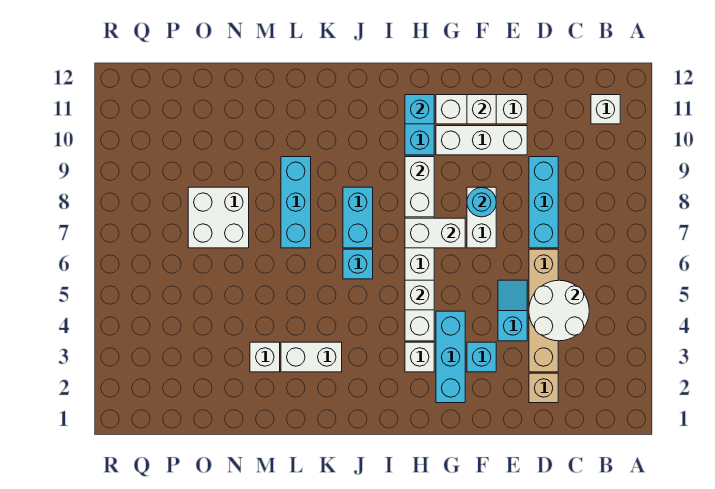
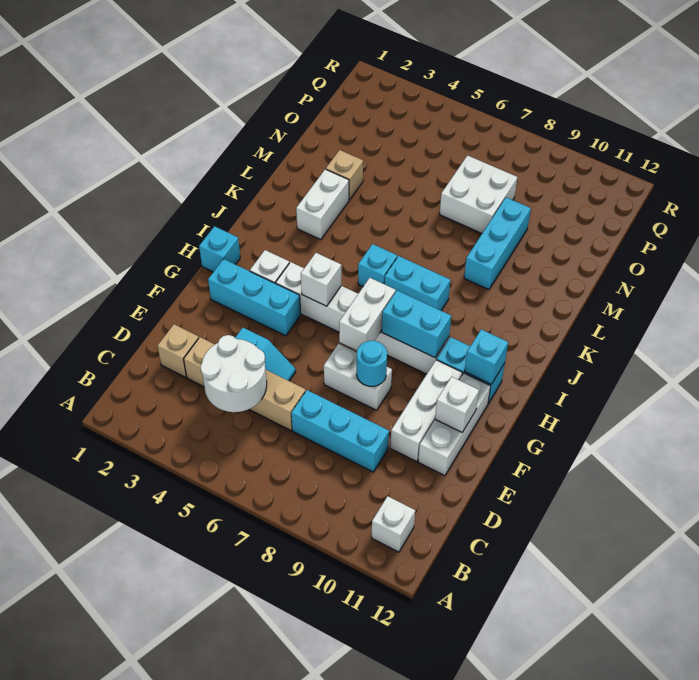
cyan brick F3 level 1 -> cyan brick H1 level 1
white brick H8:H9 level 2 -> cyan brick H8:H9 level 2
cyan brick L7:L9 level 1 -> cyan brick L9:N9 level 1
white brick M3 level 1 -> tan brick M3 level 1

